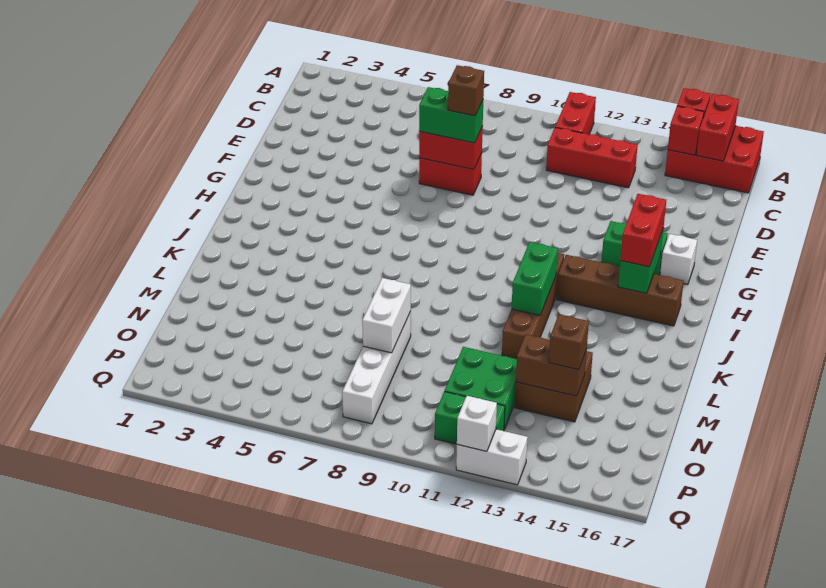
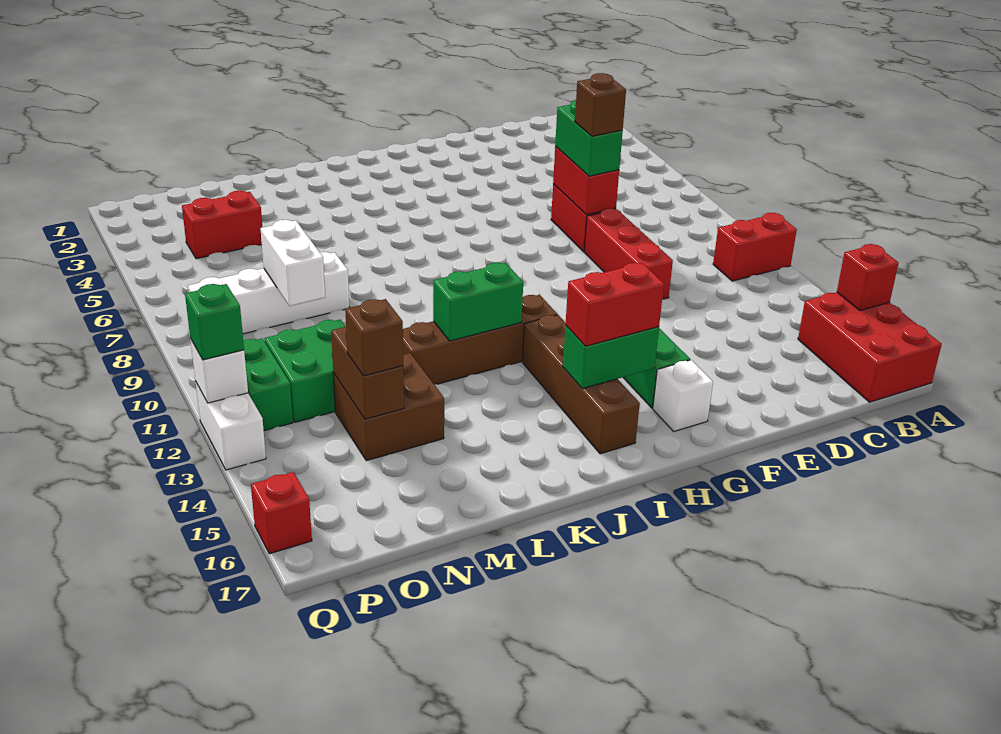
red brick A16:B16 level 2 -> red brick N4:O4 level 1
red brick B15 level 2 -> red brick Q16 level 1
red brick C11:C13 level 1 -> red brick E9:E11 level 1
white brick M8:N8 level 2 -> white brick N8:N9 level 2
none -> green brick Q12 level 3

